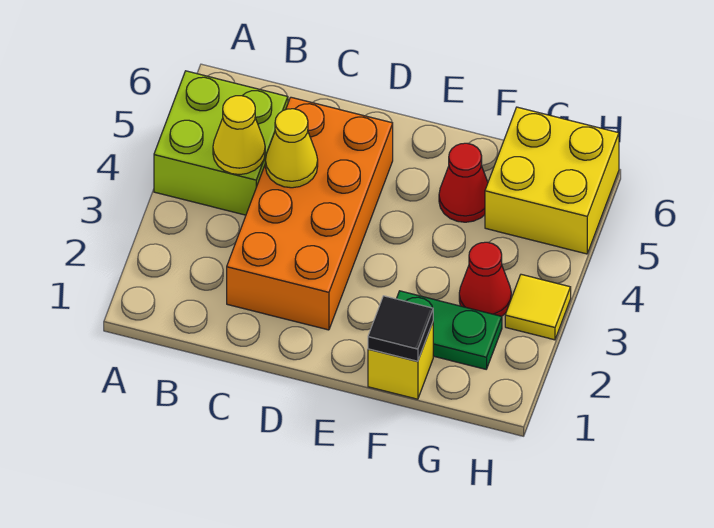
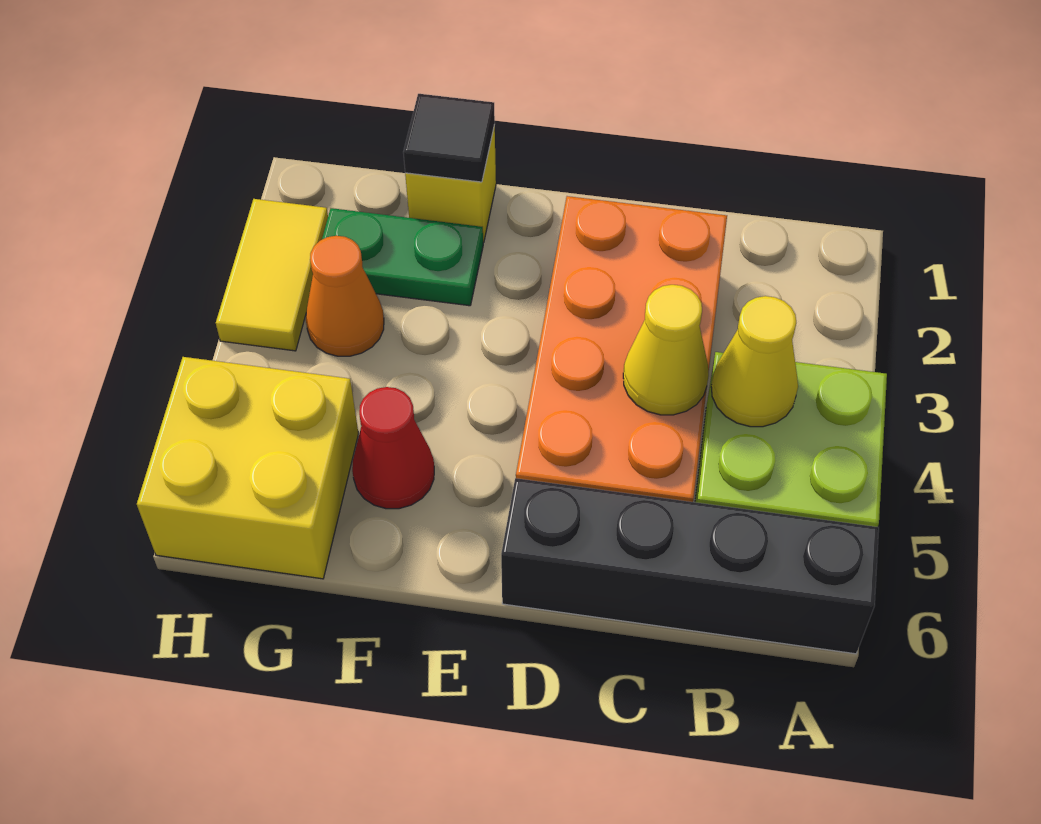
none -> black brick A6:D6 level 1
red cone G3 level 1 -> orange cone G3 level 1
yellow tile H3 level 1 -> yellow tile H2:H3 level 1

